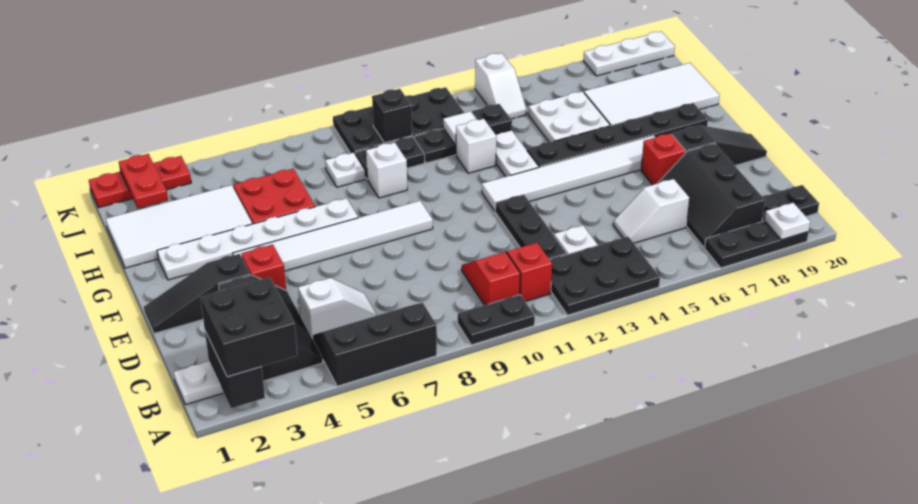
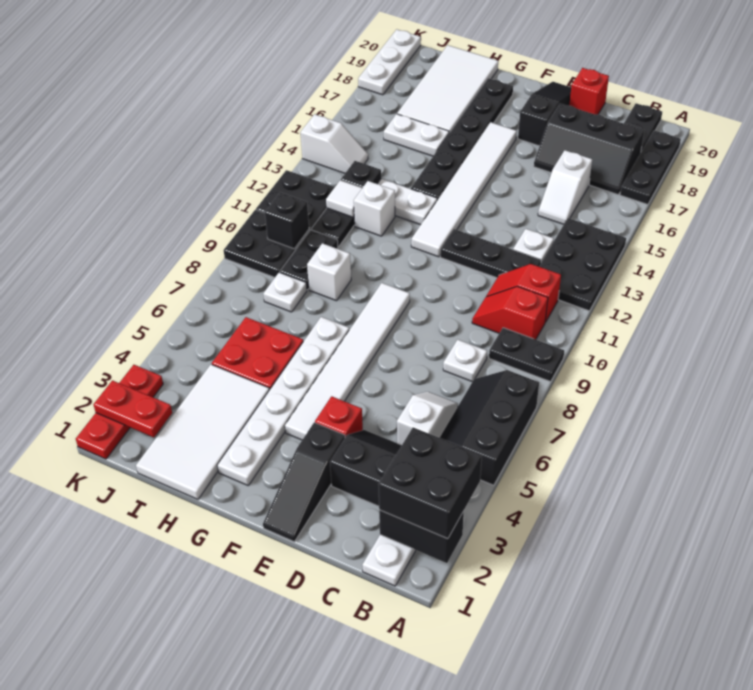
black plate A9:A10 level 1 -> black plate A9:B9 level 1
white plate A19 level 2 -> white plate C8 level 1
red brick E17 level 1 -> red brick D20 level 1
white plate H15:I16 level 1 -> white plate H16:I16 level 1

